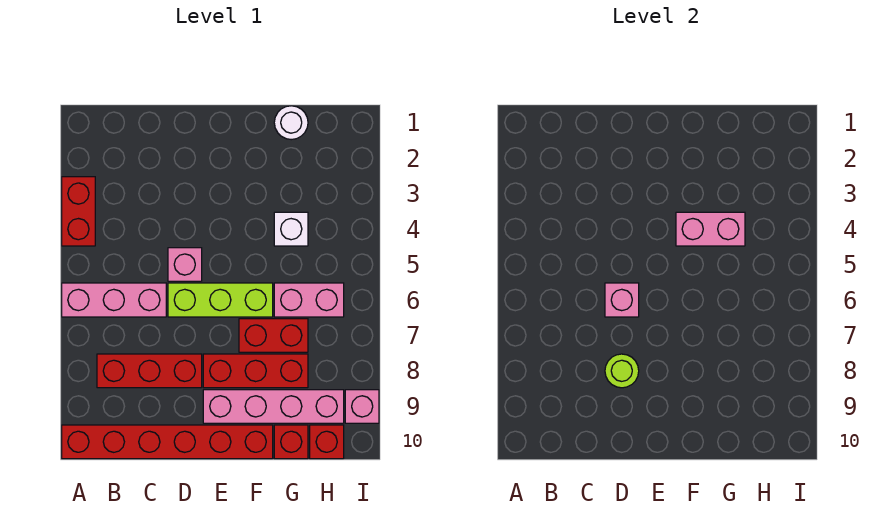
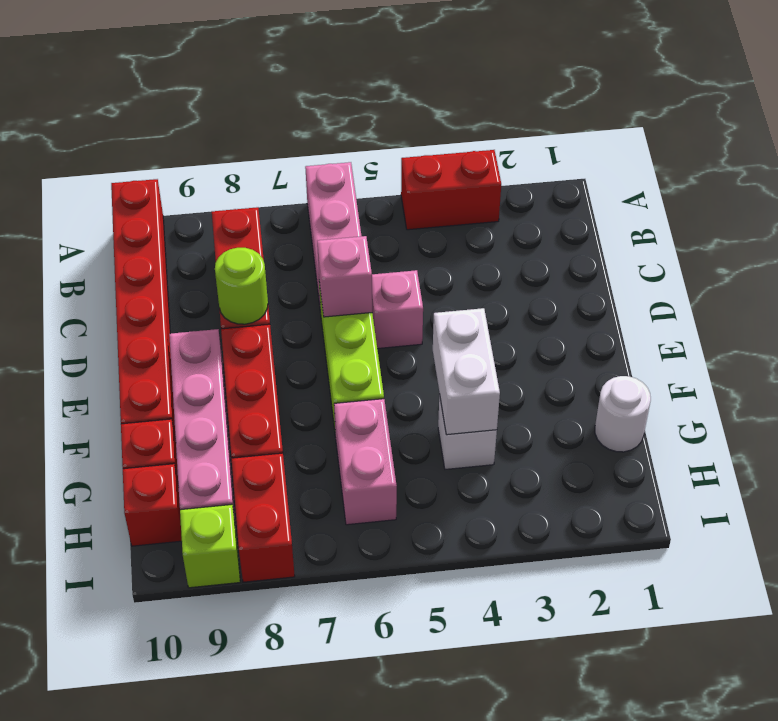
pink brick F4:G4 level 2 -> white brick F4:G4 level 2
red brick F7:G7 level 1 -> red brick H8:I8 level 1
pink brick I9 level 1 -> lime brick I9 level 1

